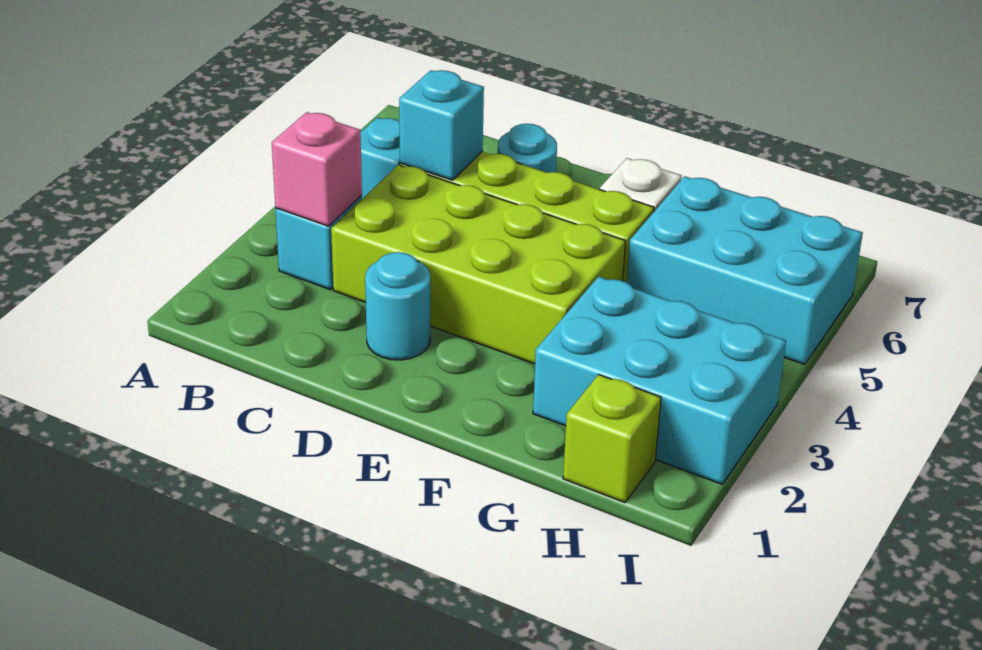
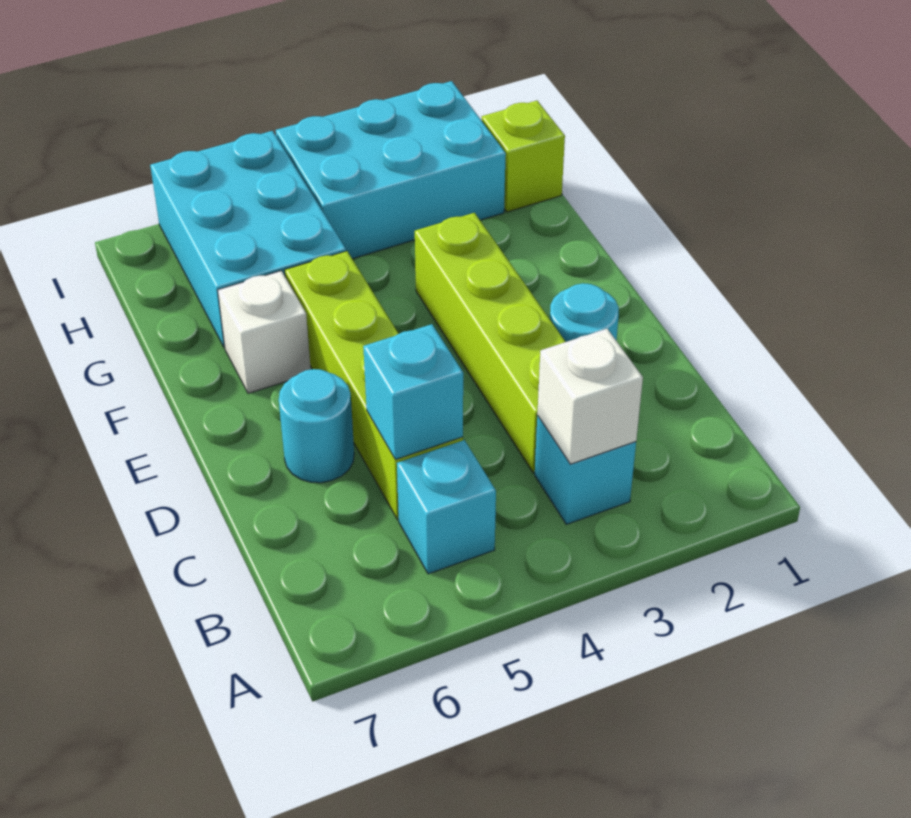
pink brick B3 level 2 -> white brick B3 level 2
lime brick C3:F4 level 1 -> lime brick C3:F3 level 1
cyan brick G2:I3 level 1 -> cyan brick H2:I4 level 1

